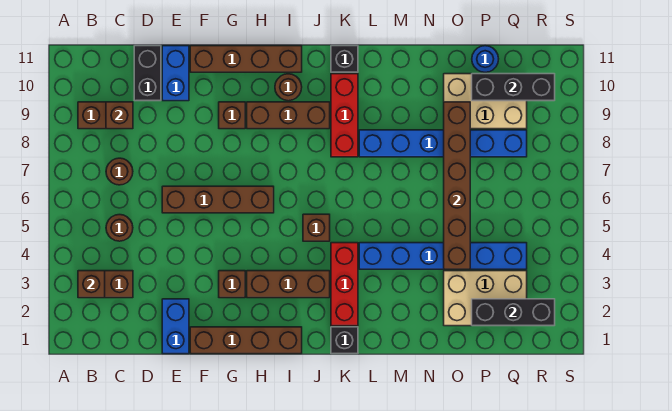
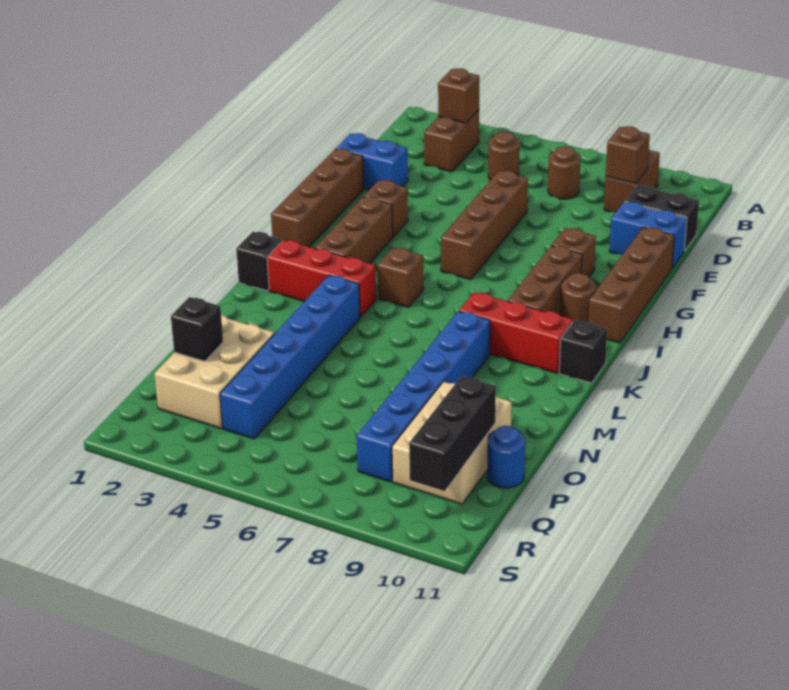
brown brick O4:O9 level 2 -> none
black brick P2:R2 level 2 -> black brick P2 level 2

